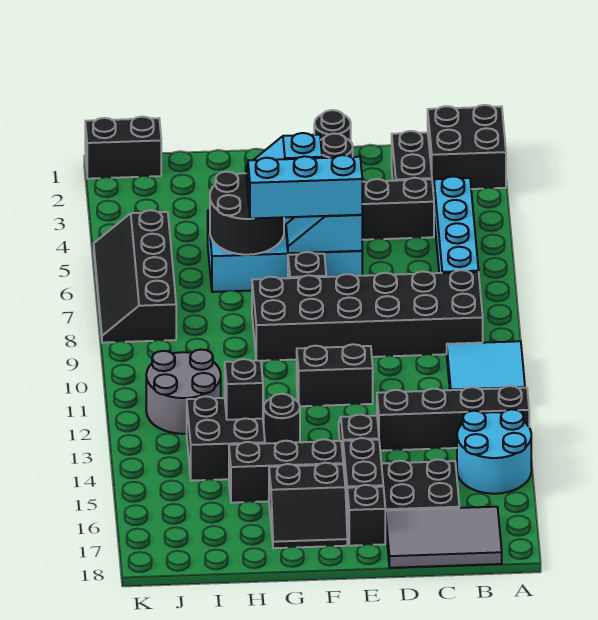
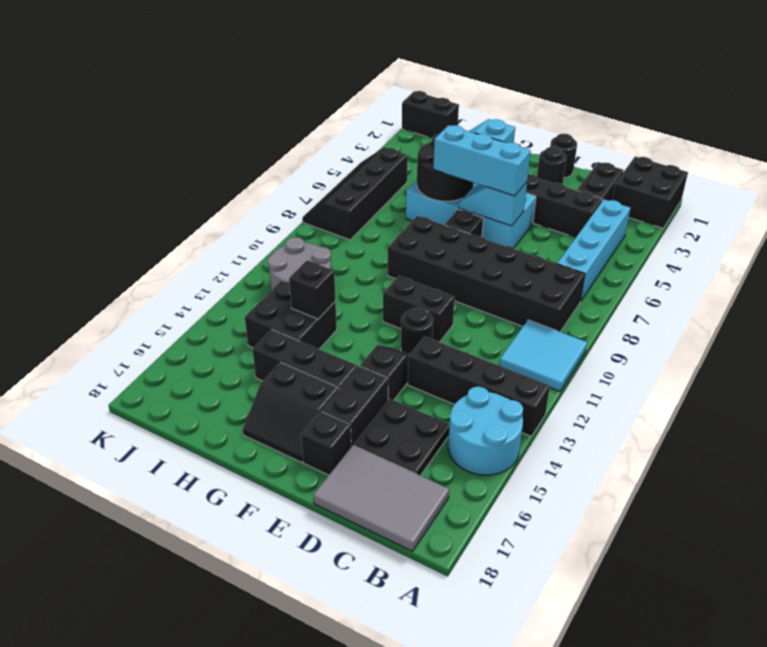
black round brick G13 level 1 -> black round brick E12 level 1

